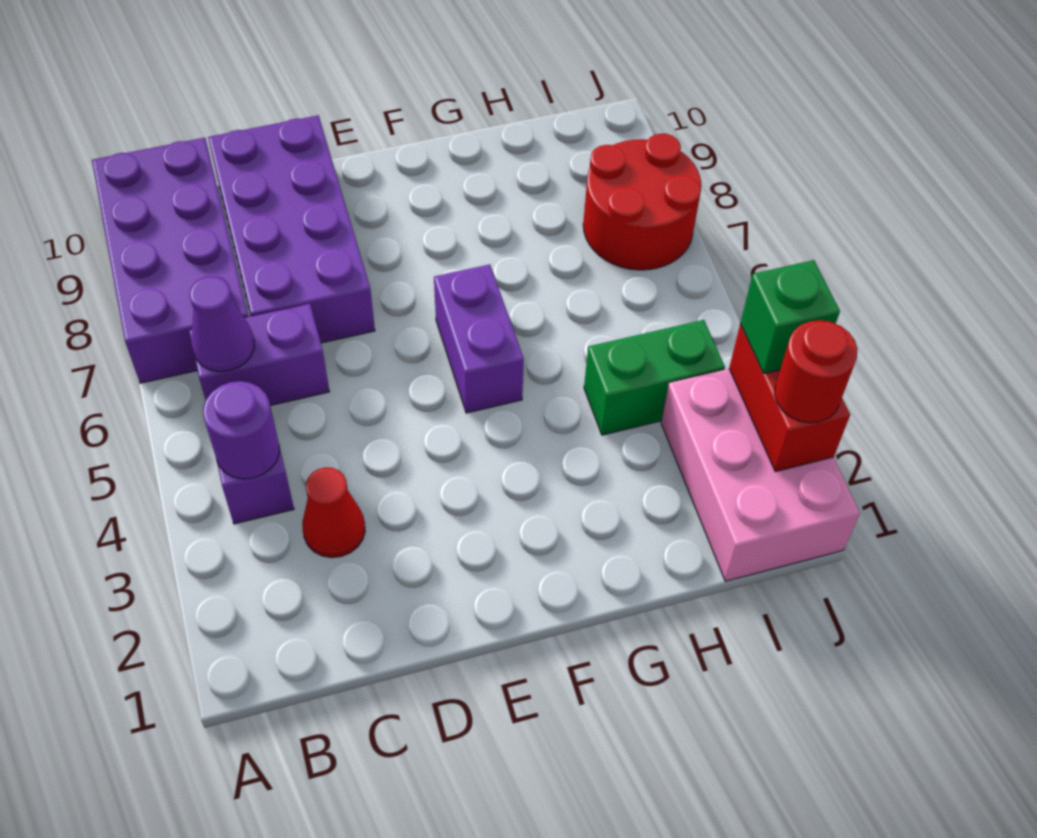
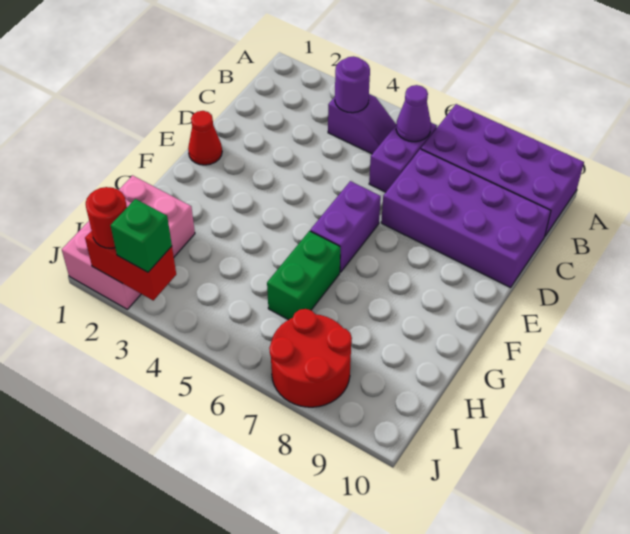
red cone C3 level 1 -> red cone E1 level 1
purple brick F5:F6 level 1 -> purple brick E6:F6 level 1
green brick H4:I4 level 1 -> green brick G6:H6 level 1
pink brick I1:J3 level 1 -> pink brick H1:J2 level 1

